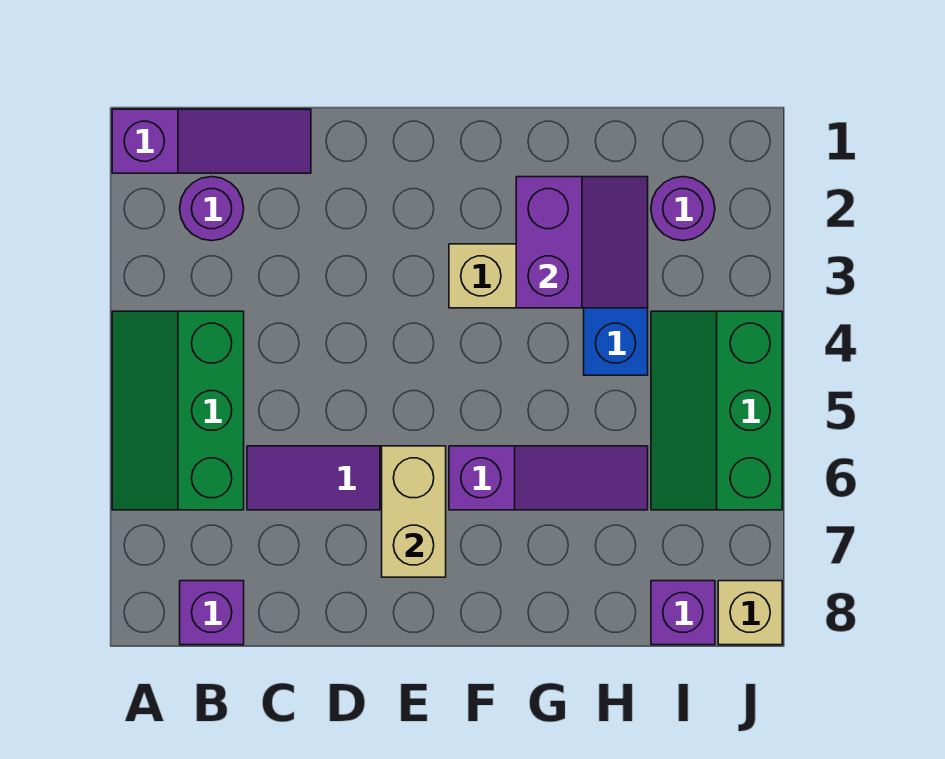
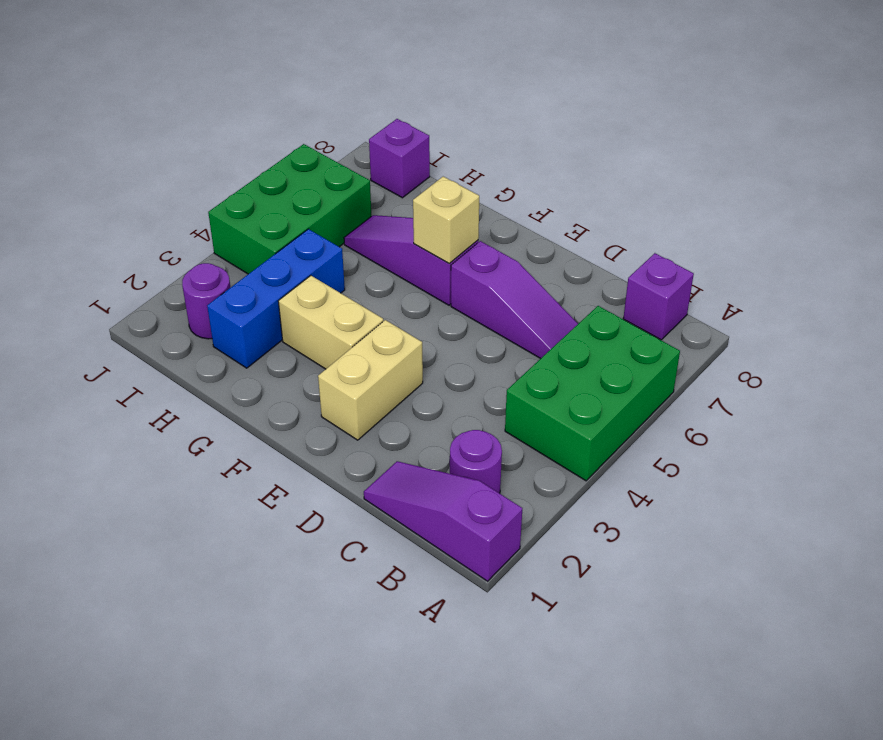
green slope A4:B6 level 1 top B -> green brick A4:B6 level 1
tan brick E6:E7 level 2 -> tan brick E2:E3 level 1
purple slope G2:H3 level 2 top G -> none
green slope I4:J6 level 1 top J -> green brick I4:J6 level 1
tan brick J8 level 1 -> tan brick F6 level 2

